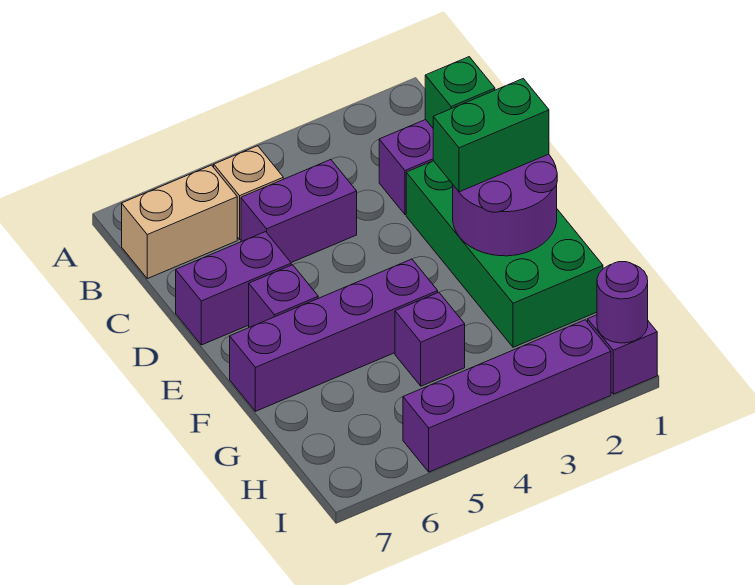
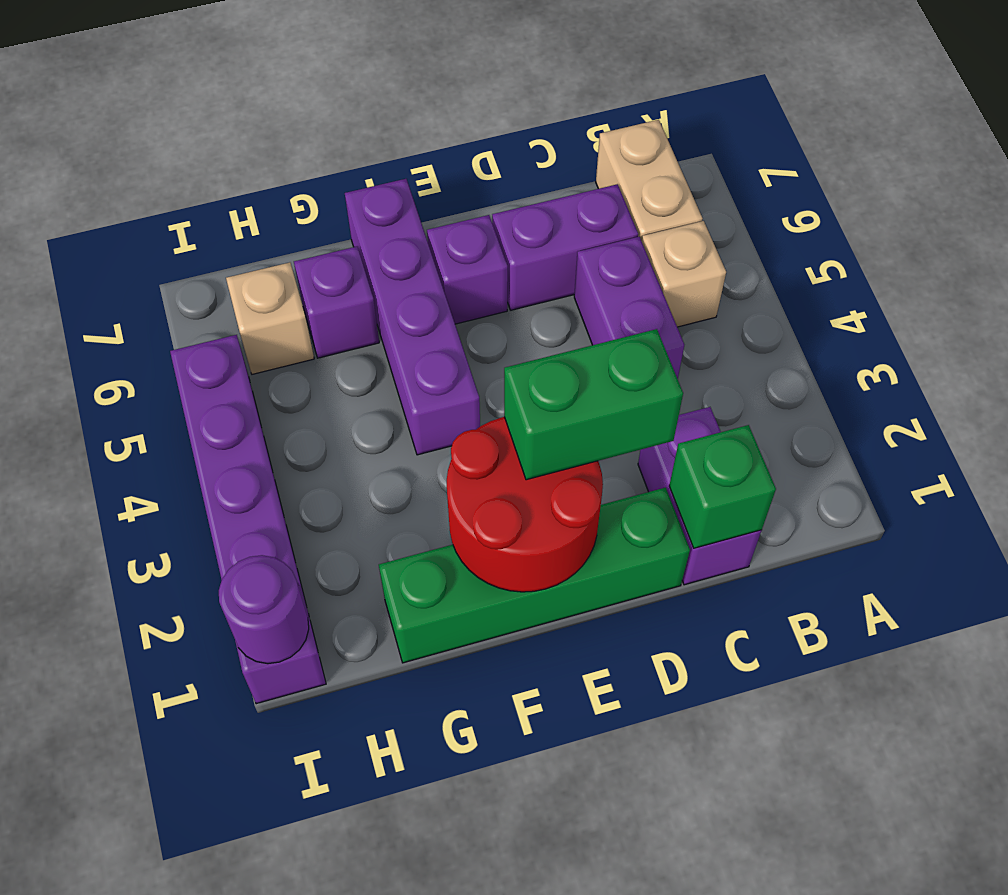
green brick D1:G2 level 1 -> green brick D1:G1 level 1
purple brick D6:D7 level 1 -> purple brick C6:D6 level 1
purple round brick E1:F2 level 2 -> red round brick E1:F2 level 2
green brick E1:E2 level 3 -> green brick D2:E2 level 3
purple brick G4 level 1 -> purple brick G6 level 1
none -> tan brick H6 level 1

